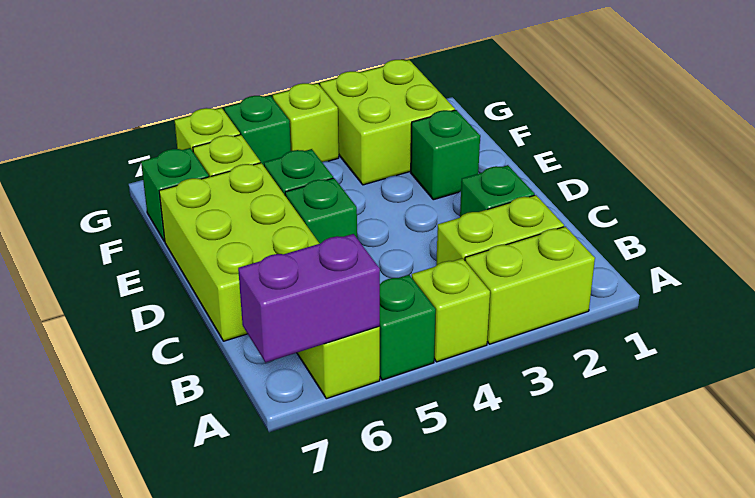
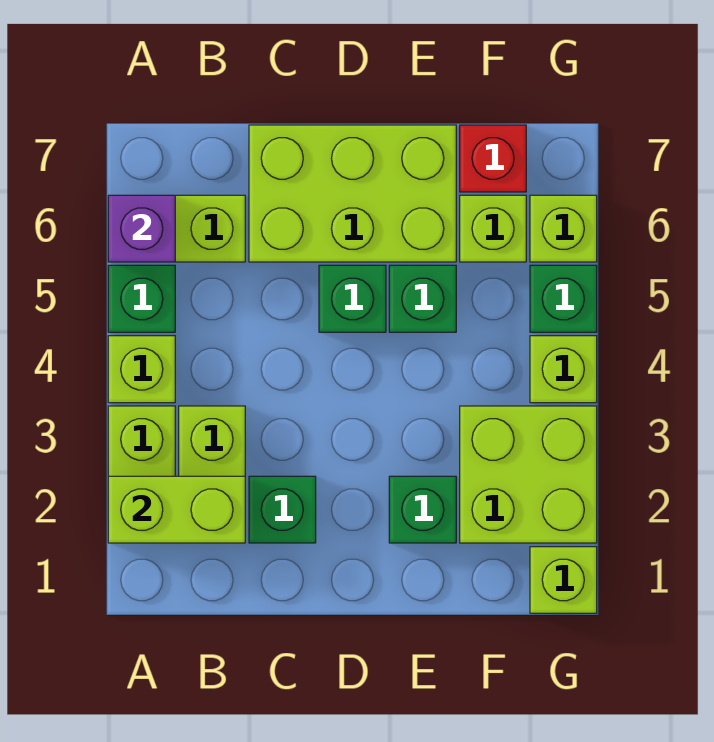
none -> lime brick A2:B2 level 2
purple brick A6:A7 level 2 -> purple brick A6 level 2
green brick F7 level 1 -> red brick F7 level 1
none -> lime brick G1 level 1

